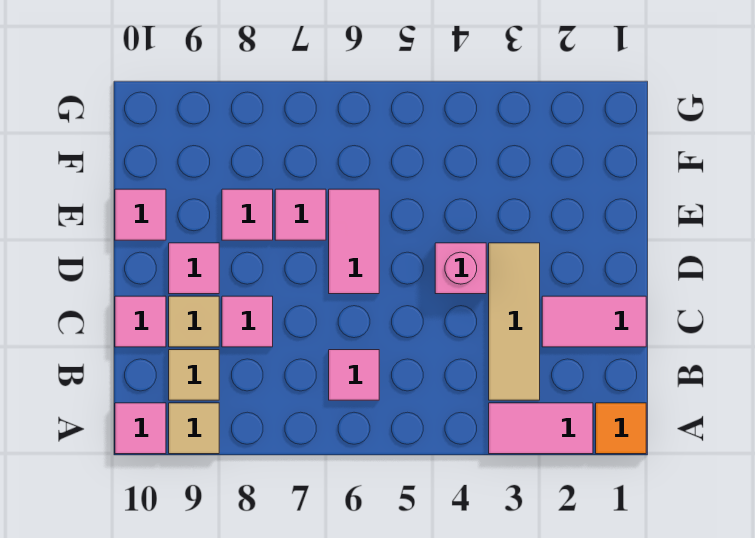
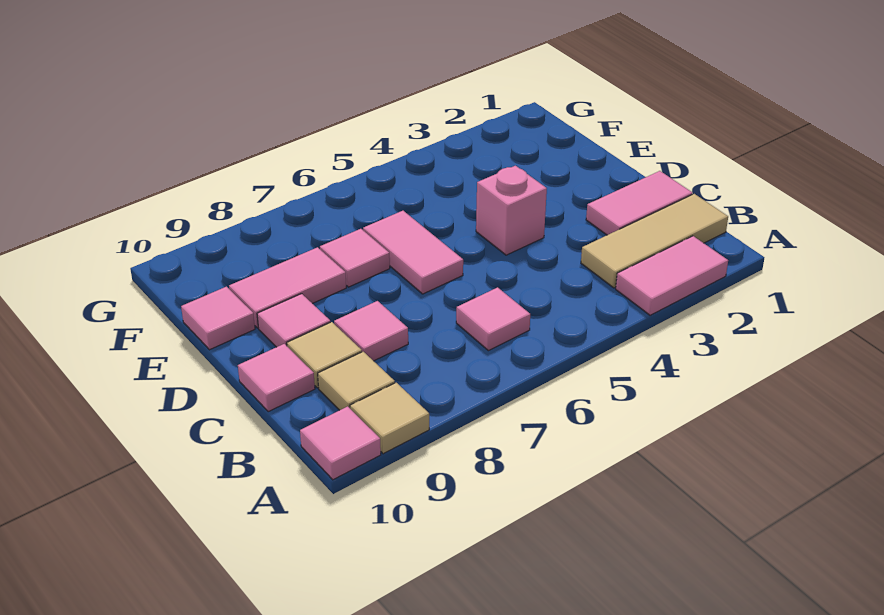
orange tile A1 level 1 -> none
tan tile B3:D3 level 1 -> tan tile B1:B3 level 1
pink tile E8 level 1 -> pink tile E8:E9 level 1

